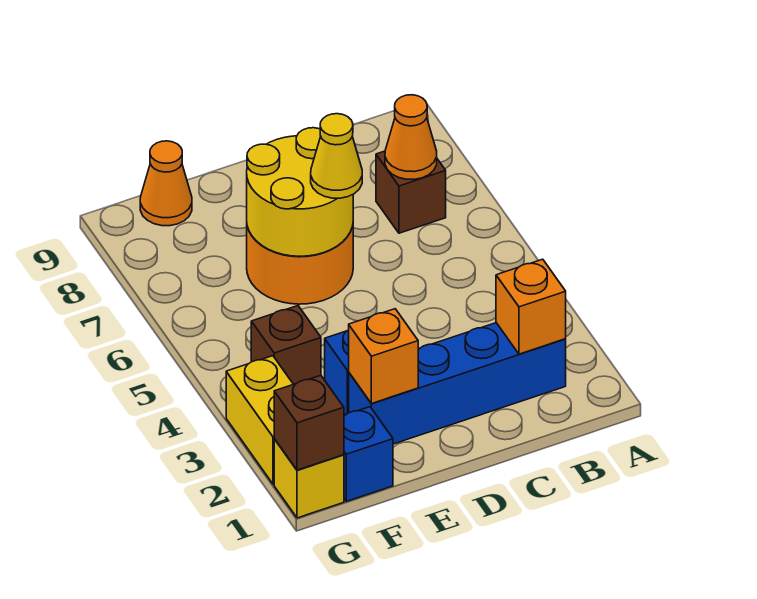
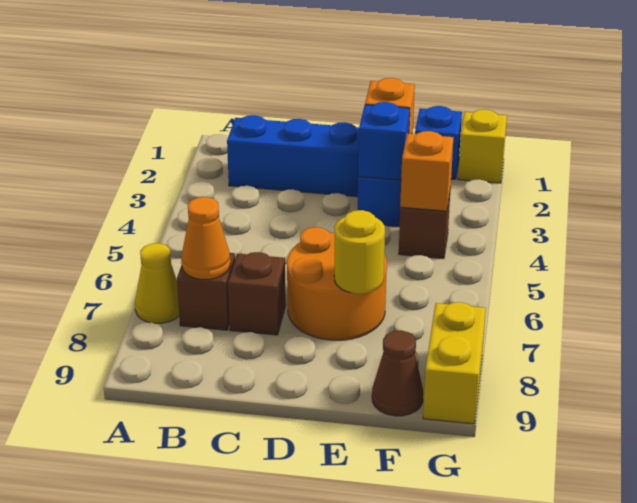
orange brick B2 level 2 -> orange brick F4 level 2
yellow round brick D6:E7 level 2 -> yellow round brick E7 level 2
yellow cone D6 level 3 -> yellow cone A7 level 1
none -> blue brick E3 level 2
orange cone F9 level 1 -> brown cone F9 level 1
brown brick G1 level 2 -> brown brick C7 level 1
yellow brick G2:G3 level 1 -> yellow brick G8:G9 level 1

